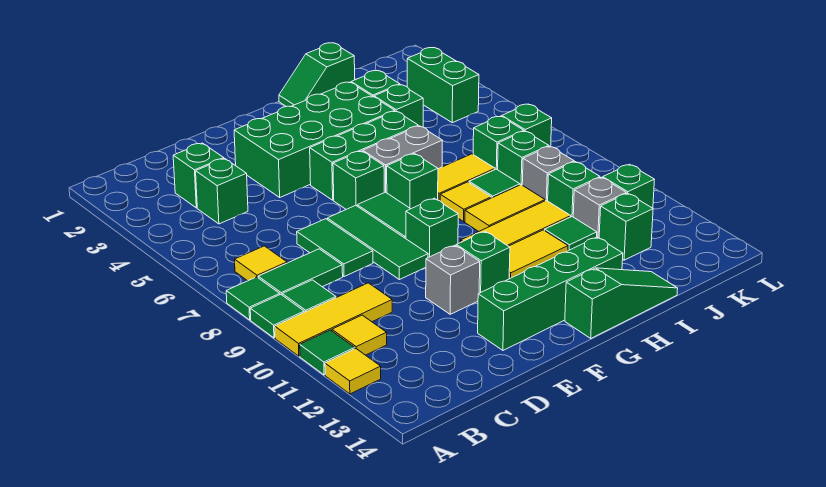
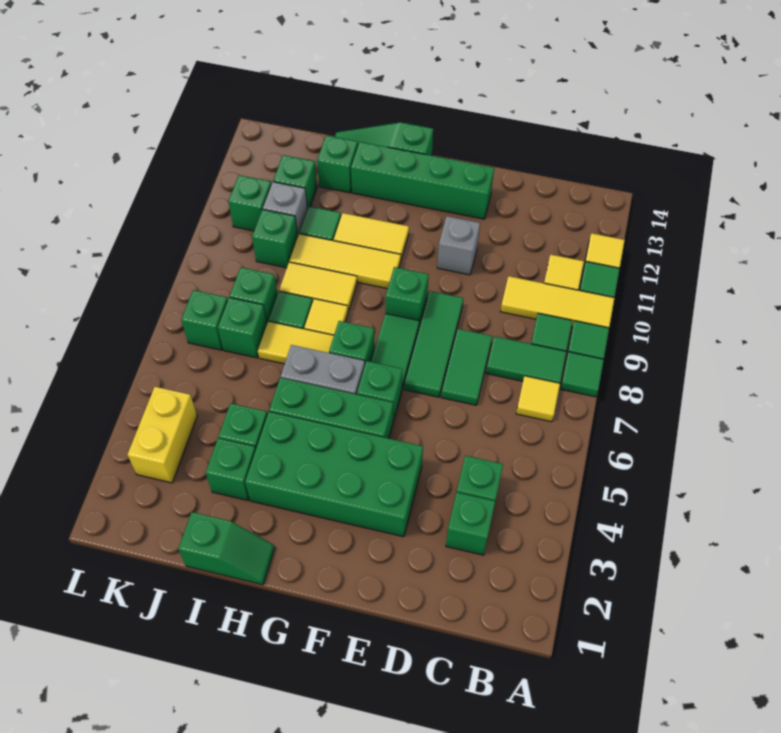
green brick F11 level 1 -> green brick I13 level 1
grey brick J9 level 1 -> none
green brick K3:K4 level 1 -> yellow brick K3:K4 level 1

